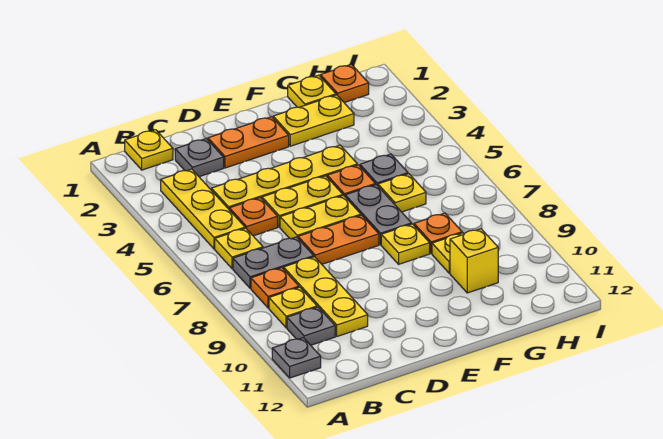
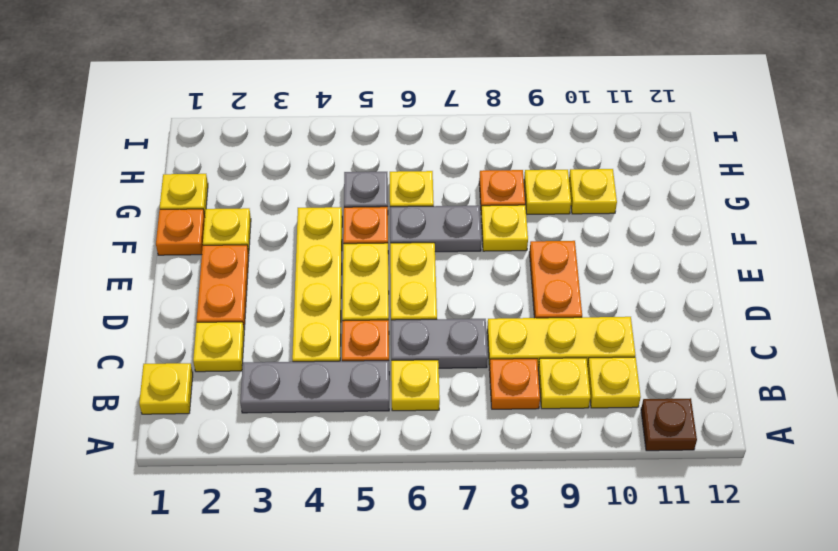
grey plate A11 level 1 -> brown plate A11 level 1
yellow plate B3:B5 level 1 -> grey plate B3:B5 level 1
grey plate B7:C7 level 1 -> grey plate C6:C7 level 1
grey plate B10 level 1 -> yellow plate B10 level 1
grey plate C2 level 1 -> yellow plate C2 level 1
orange plate D7:E7 level 1 -> orange plate D9:E9 level 1
yellow plate F2:G2 level 1 -> yellow plate F2 level 1
yellow brick G10 level 1 -> yellow plate G10 level 1
orange plate H1 level 1 -> orange plate F1 level 1

